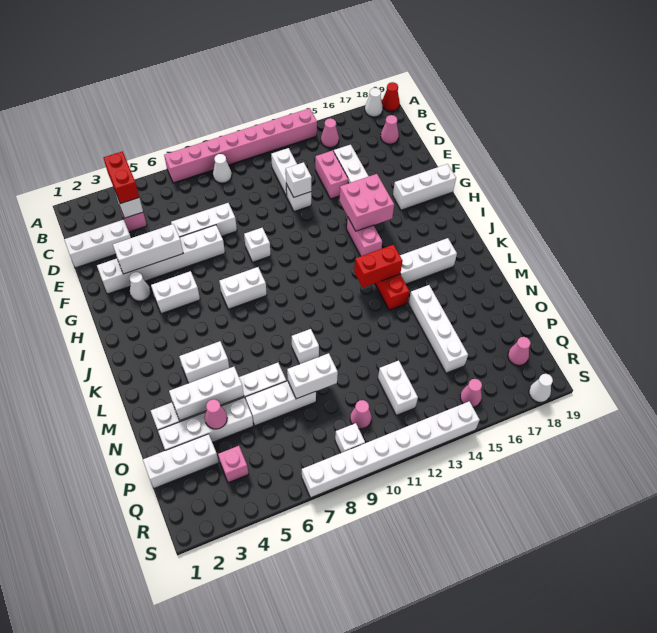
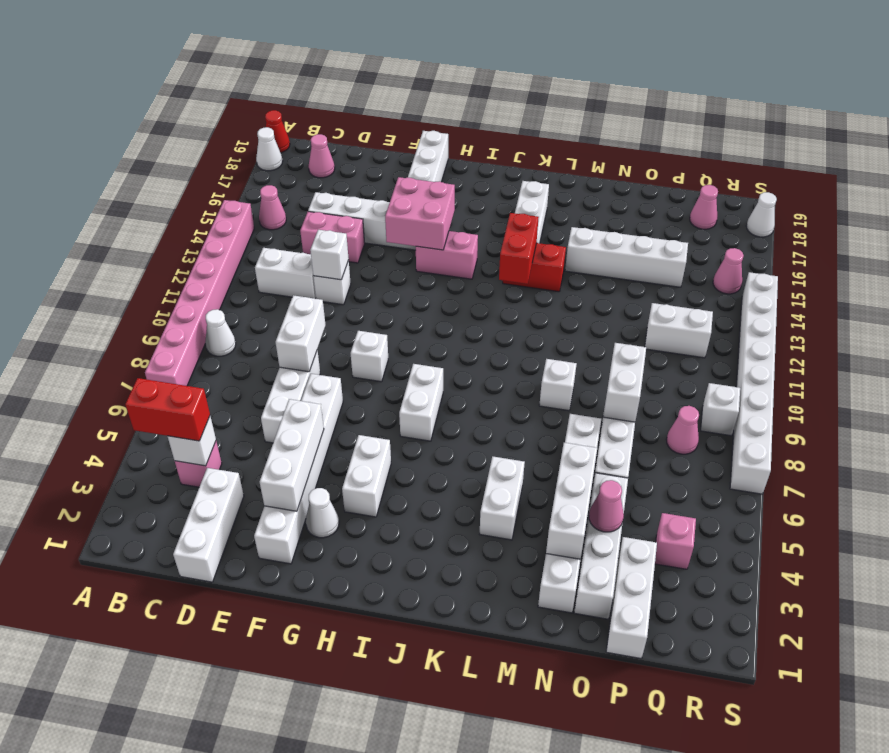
none -> white brick E8:E9 level 2
pink cone Q10 level 1 -> pink cone Q8 level 1

